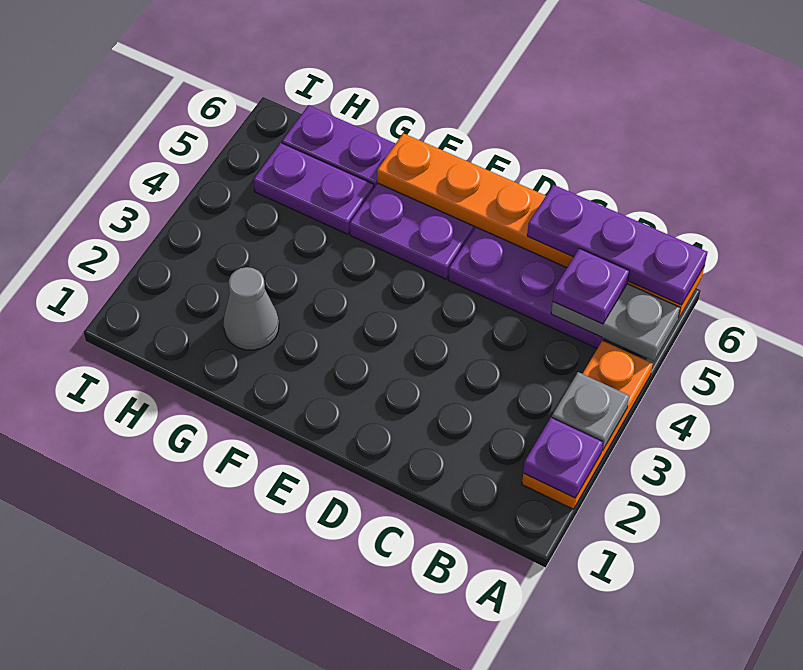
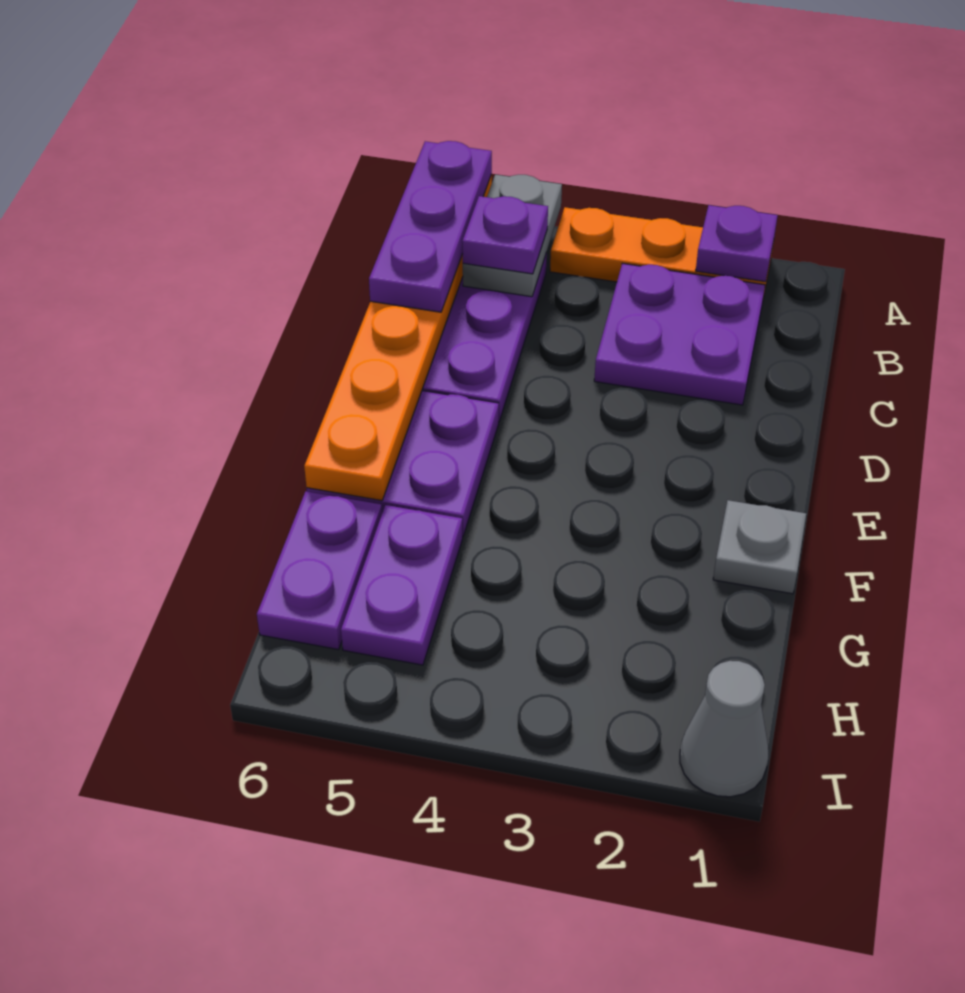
grey plate A3 level 2 -> grey plate F1 level 1
none -> purple plate B2:C3 level 1
grey cone G2 level 1 -> grey cone I1 level 1

